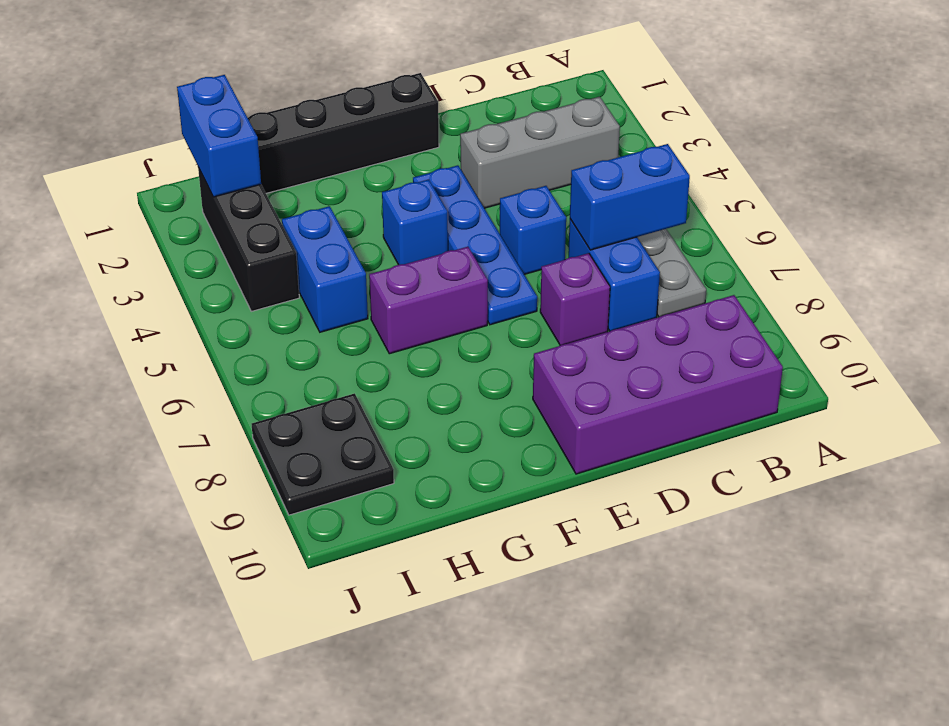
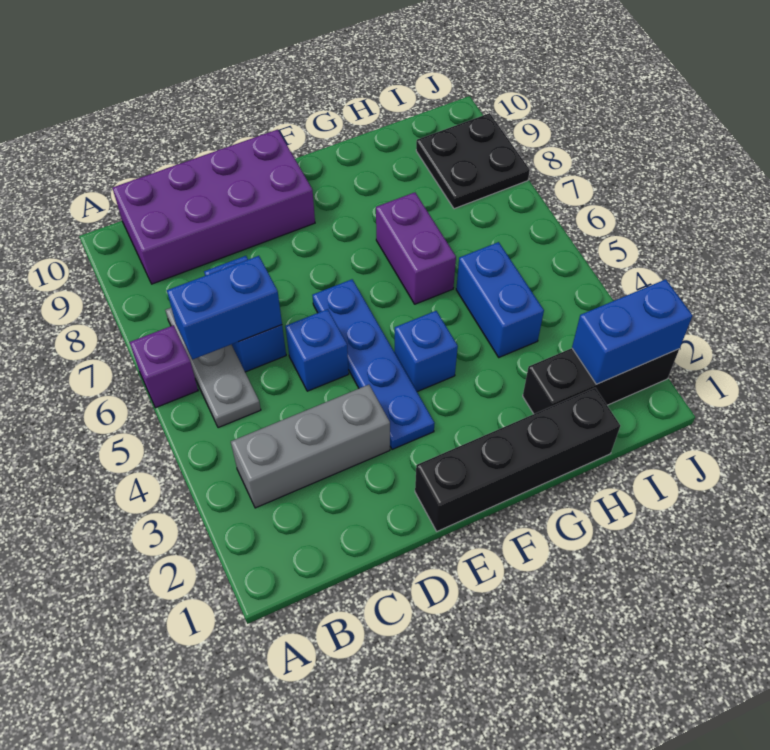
purple brick D7 level 1 -> purple brick A6 level 1
purple brick F6:G6 level 1 -> purple brick G6:G7 level 1
blue brick I1:I2 level 2 -> blue brick I2:J2 level 2
black brick I2:I4 level 1 -> black brick H2:J2 level 1

